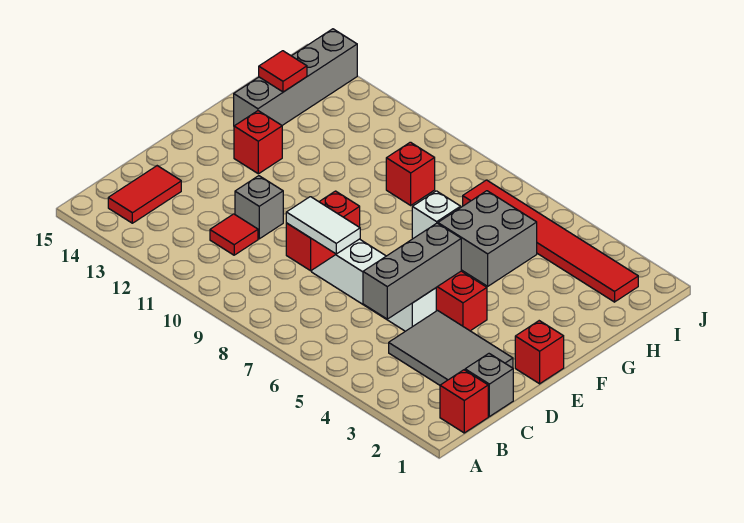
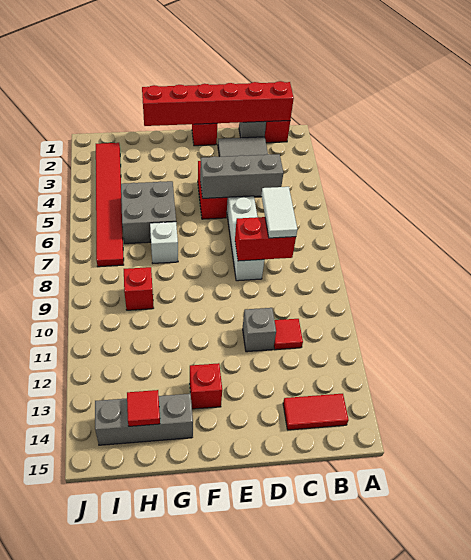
none -> red brick B1:G1 level 2
grey brick G14:J14 level 1 -> grey brick G14:I14 level 1

